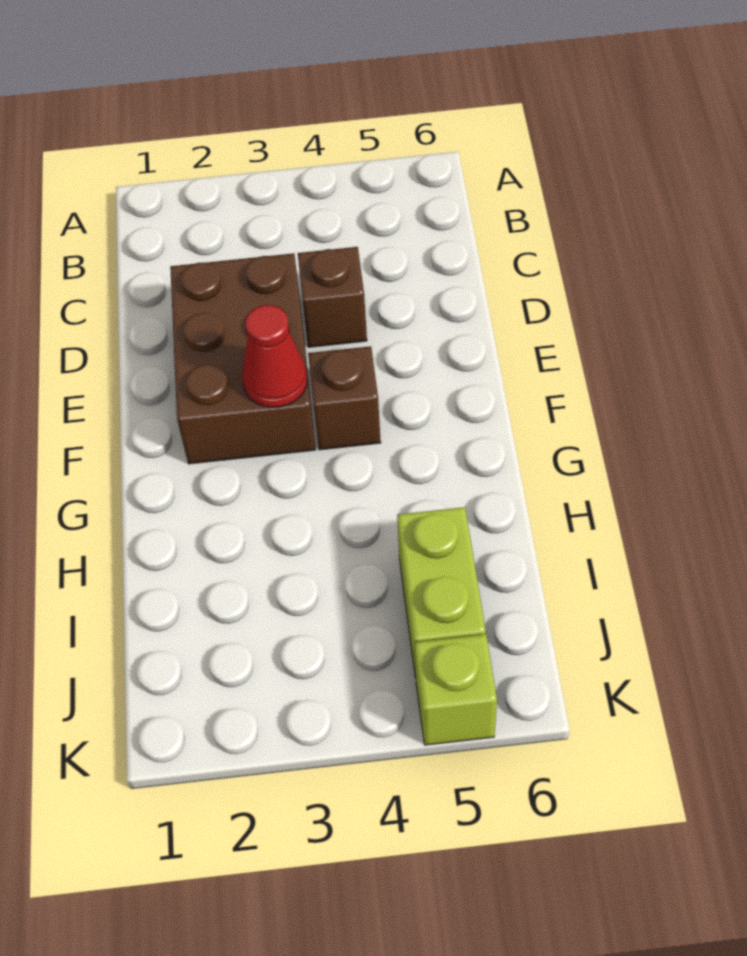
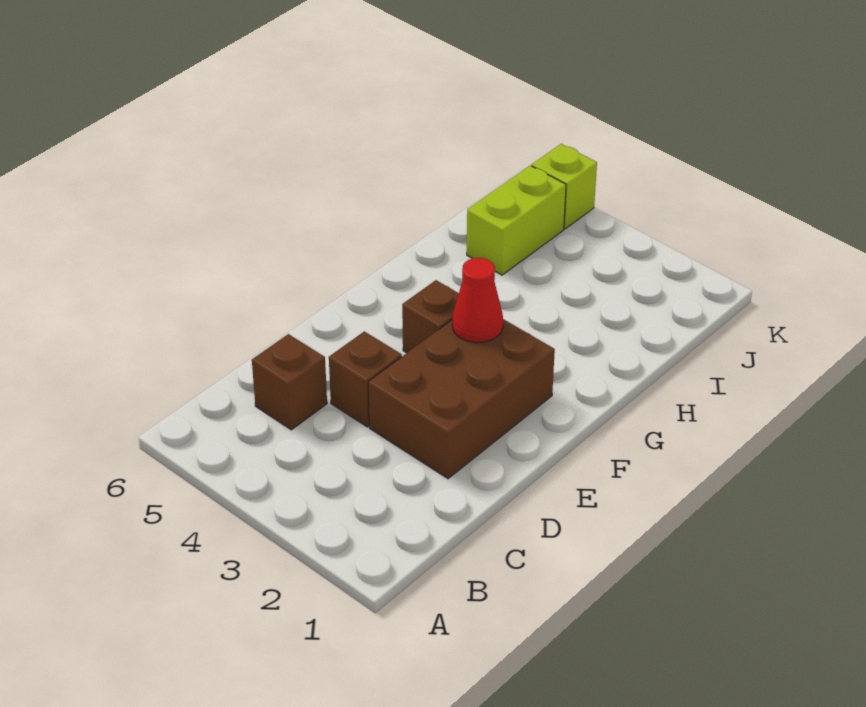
none -> brown brick C5 level 1

